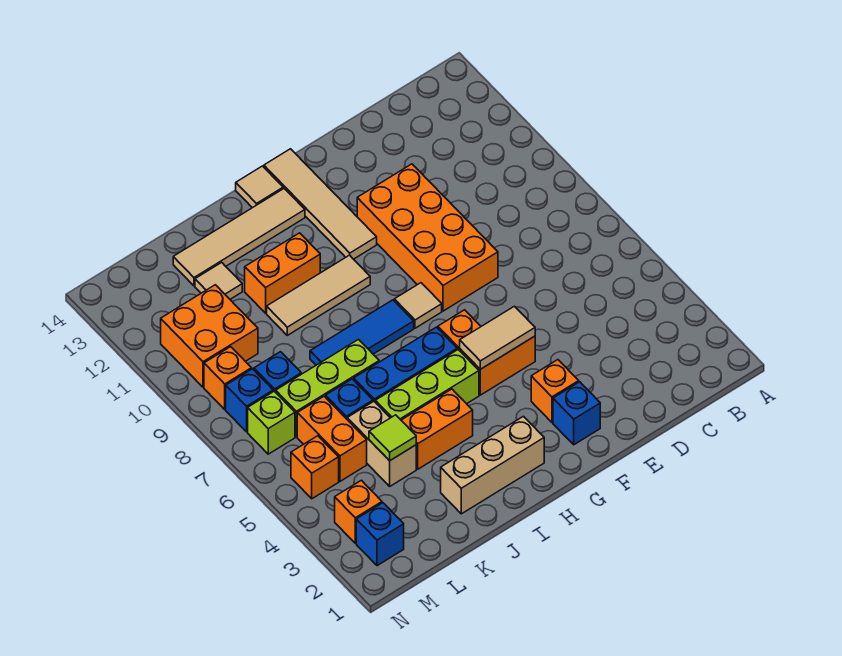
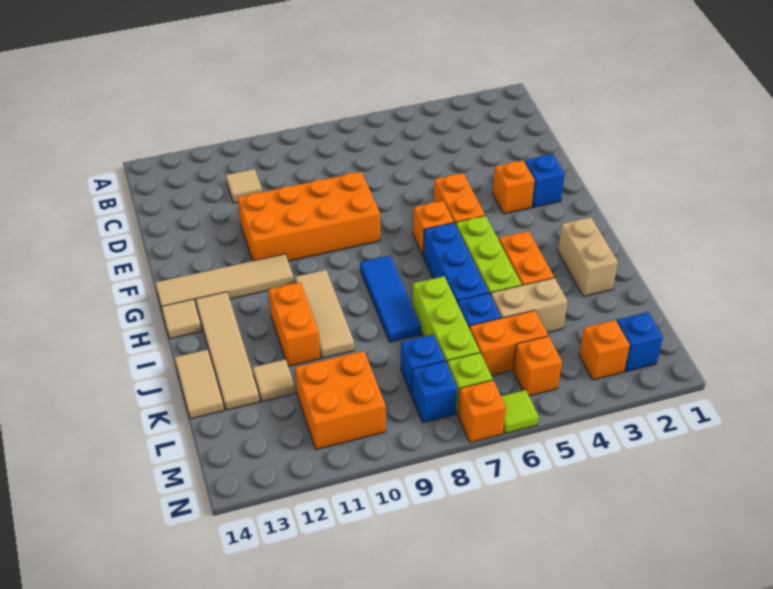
tan tile F5:G5 level 2 -> tan tile J14:K14 level 1
tan tile G8 level 1 -> tan tile C11 level 1
tan brick H2:J2 level 1 -> tan brick I2:J2 level 1
lime tile K4 level 2 -> lime tile N6 level 1
orange brick M9 level 1 -> orange brick N7 level 1

